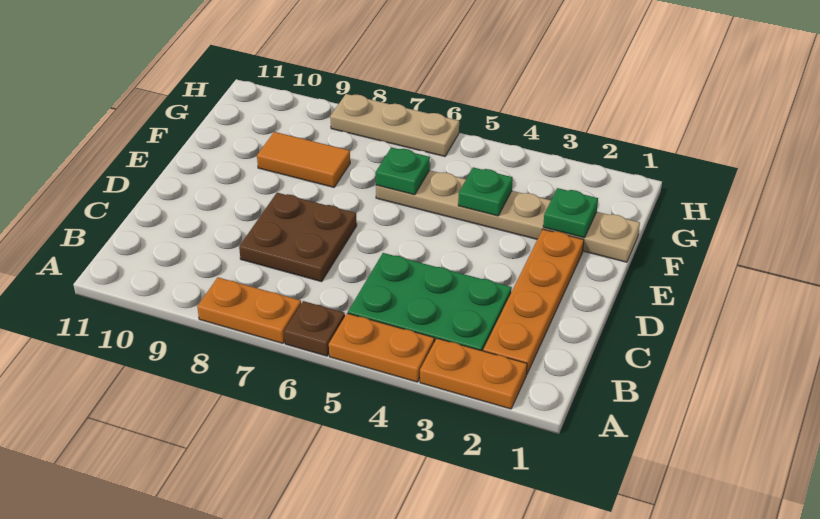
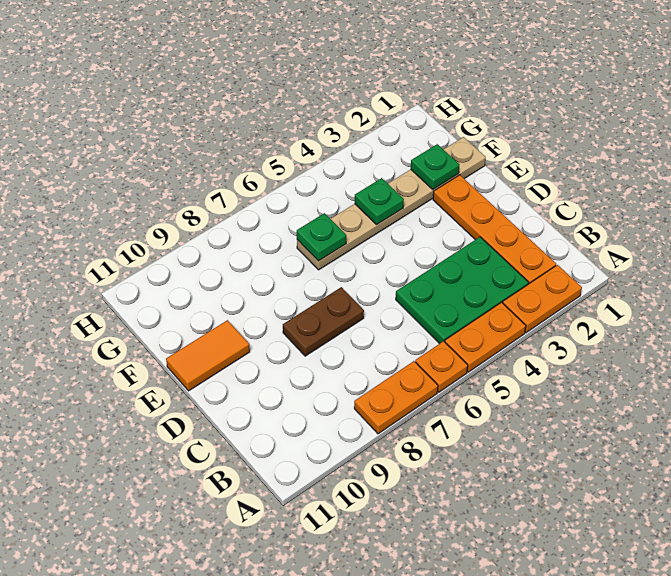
brown plate A6 level 1 -> orange plate A6 level 1
brown plate C7:D8 level 1 -> brown plate D7:D8 level 1
orange tile F8:F9 level 1 -> orange tile E10:E11 level 1
tan plate H6:H8 level 1 -> none

